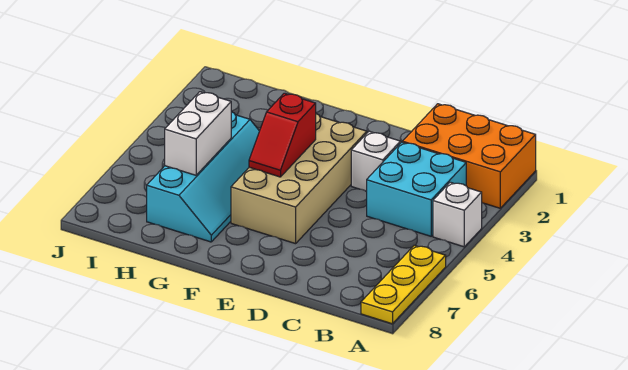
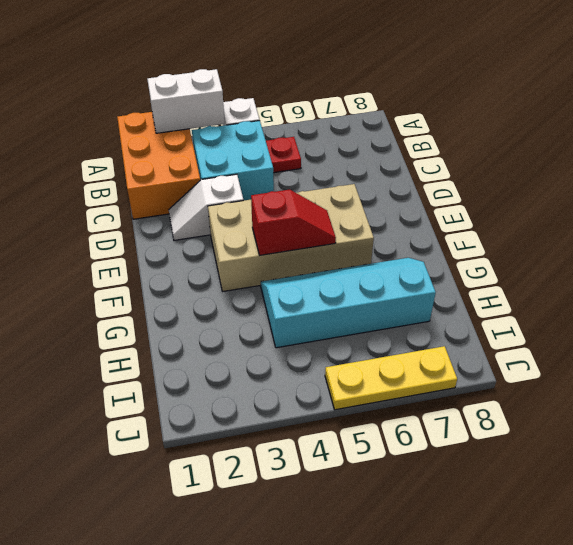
yellow plate A6:A8 level 1 -> yellow plate J5:J7 level 1
none -> red plate B5 level 1
white brick H5:H6 level 2 -> white brick A2:A3 level 2

